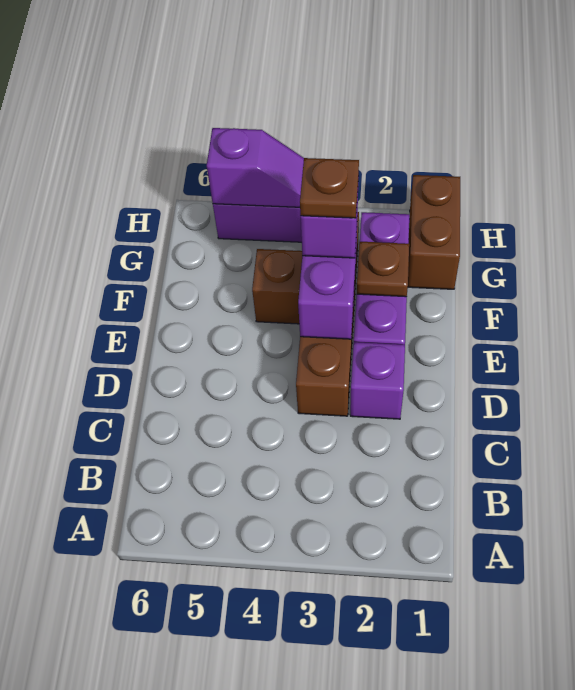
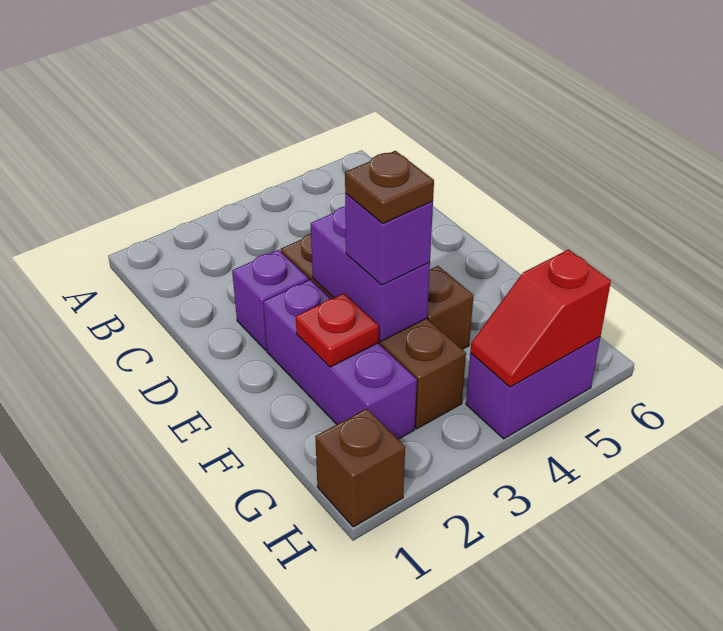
brown plate F2 level 2 -> red plate F2 level 2
brown brick G1:H1 level 1 -> brown brick H1 level 1
purple slope H4:H5 level 2 top 5 -> red slope H4:H5 level 2 top 5

